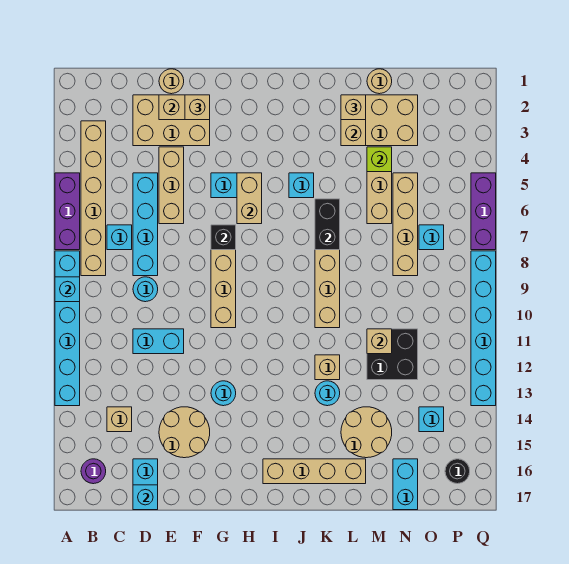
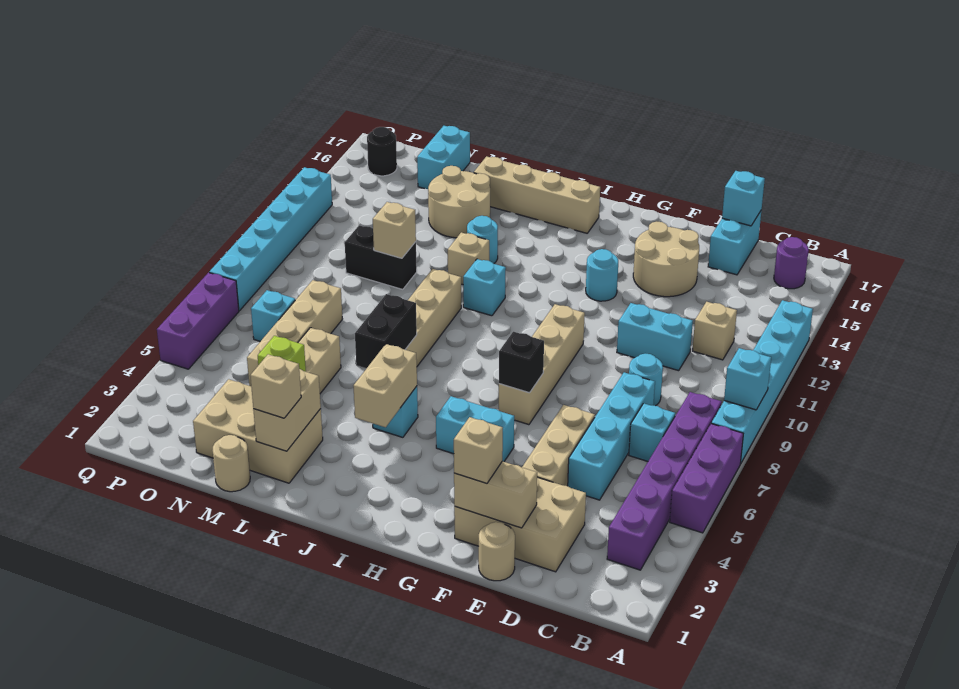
tan brick B3:B8 level 1 -> purple brick B3:B8 level 1
tan brick C14 level 1 -> tan brick C12 level 1
tan brick H5:H6 level 2 -> tan brick J4:J5 level 2
black brick M11:N12 level 1 -> black brick M11:N11 level 1
cyan brick O14 level 1 -> cyan brick J11 level 1

